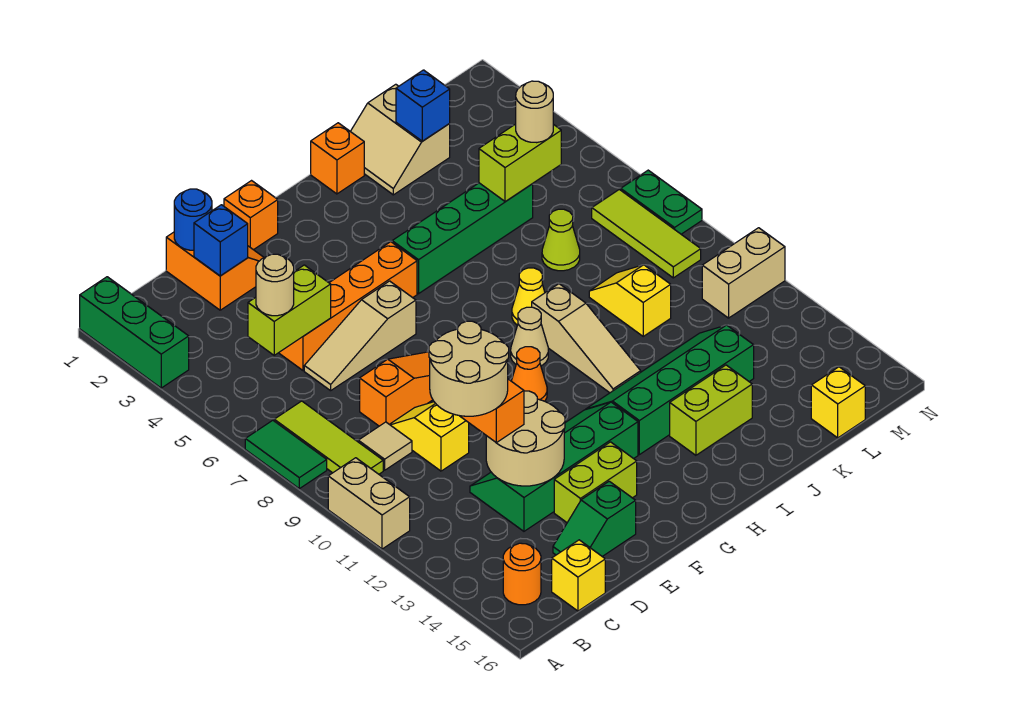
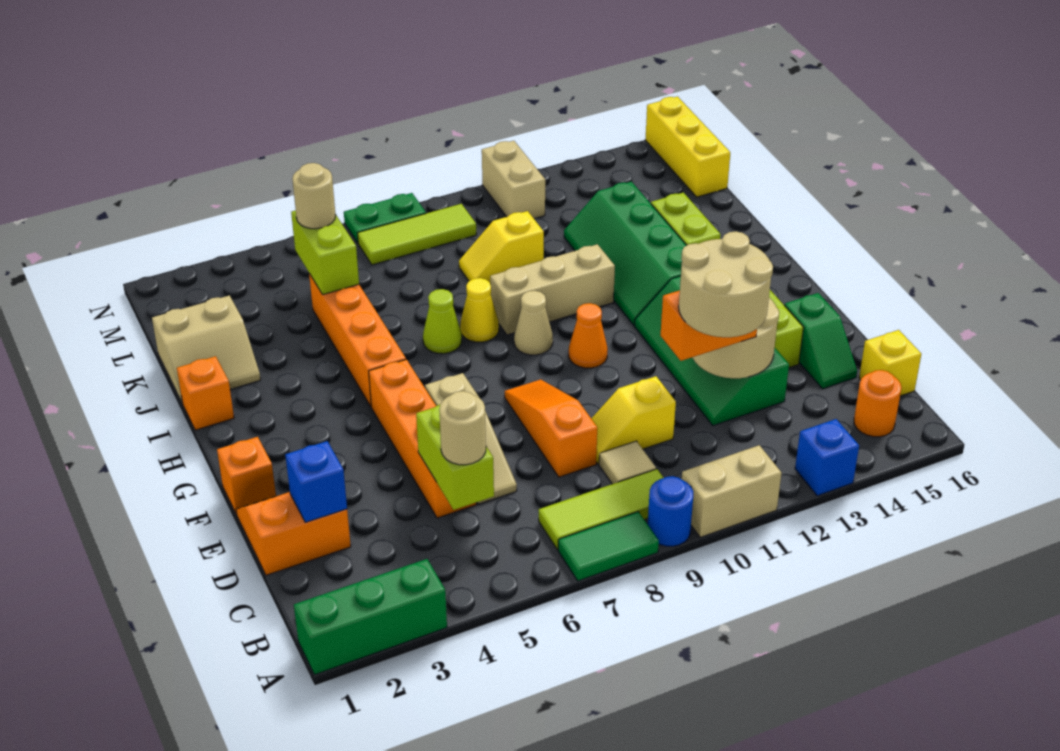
blue round brick D1 level 2 -> blue round brick A9 level 1
green brick H5:K5 level 1 -> orange brick H5:K5 level 1
tan slope I9:I11 level 1 top 9 -> tan brick I9:I11 level 1
blue brick K2 level 2 -> blue brick A13 level 1
lime cone K7 level 1 -> lime cone I7 level 1
yellow brick L16 level 1 -> yellow brick L16:N16 level 1

